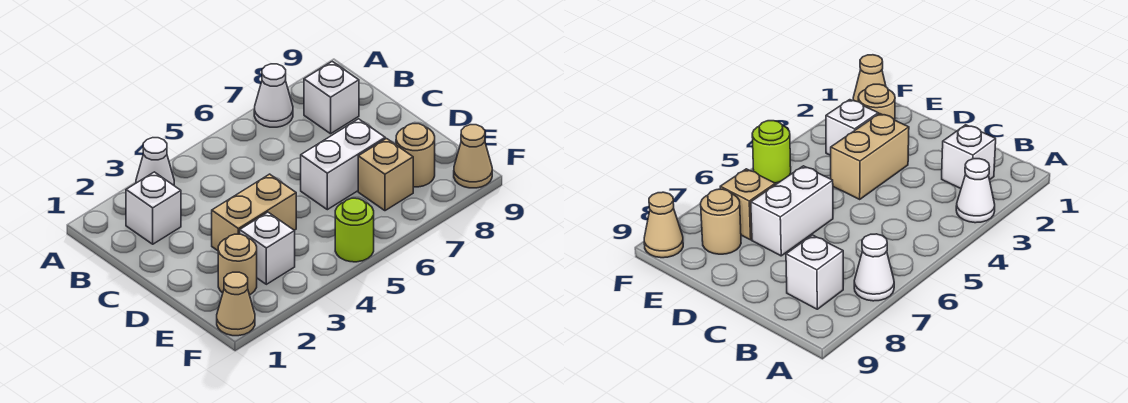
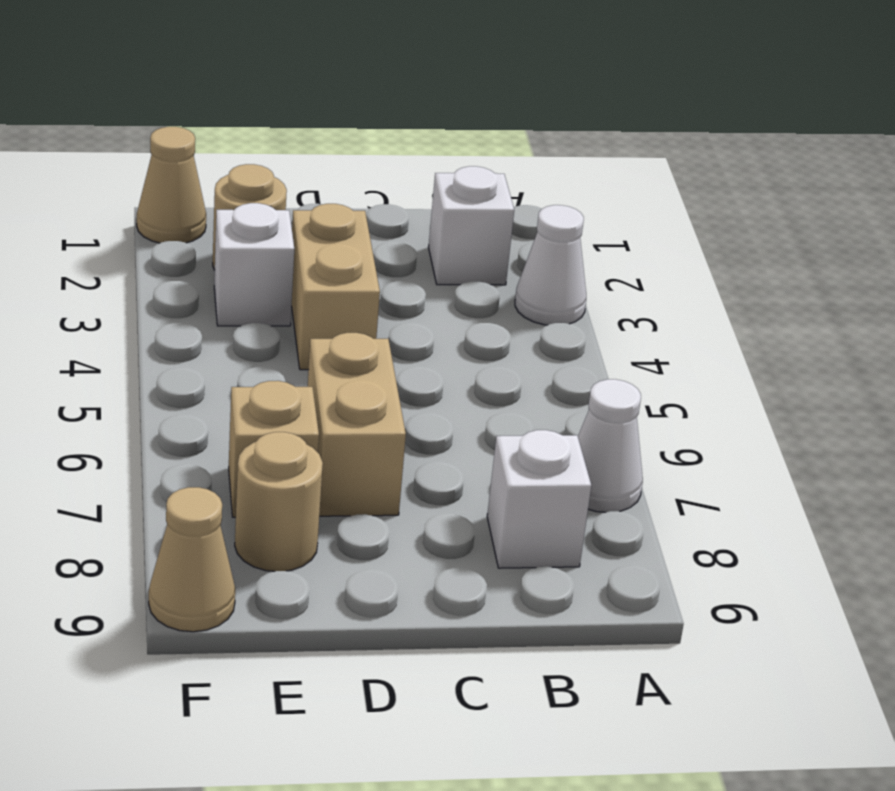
white brick D6:D7 level 1 -> tan brick D6:D7 level 1
lime round brick F5 level 1 -> none

